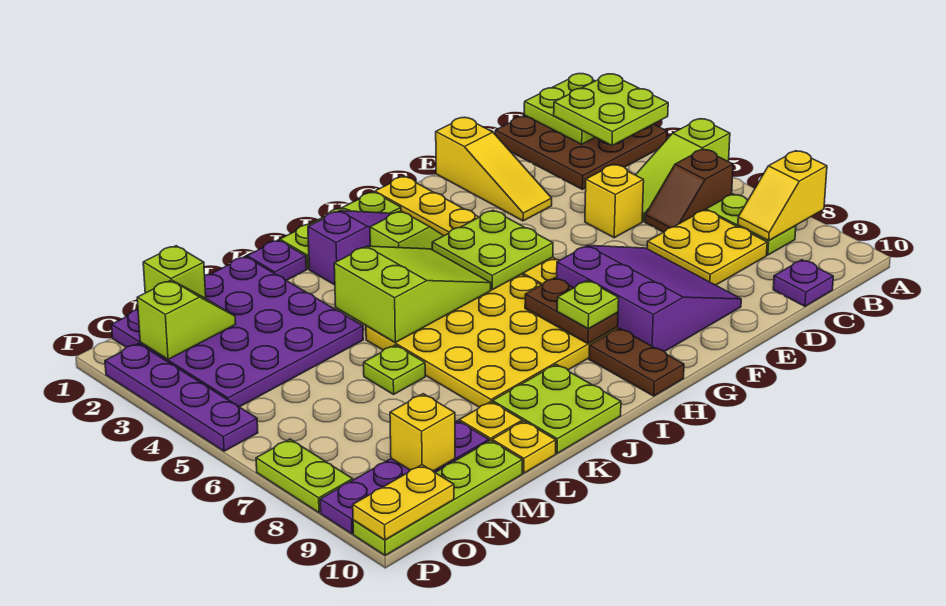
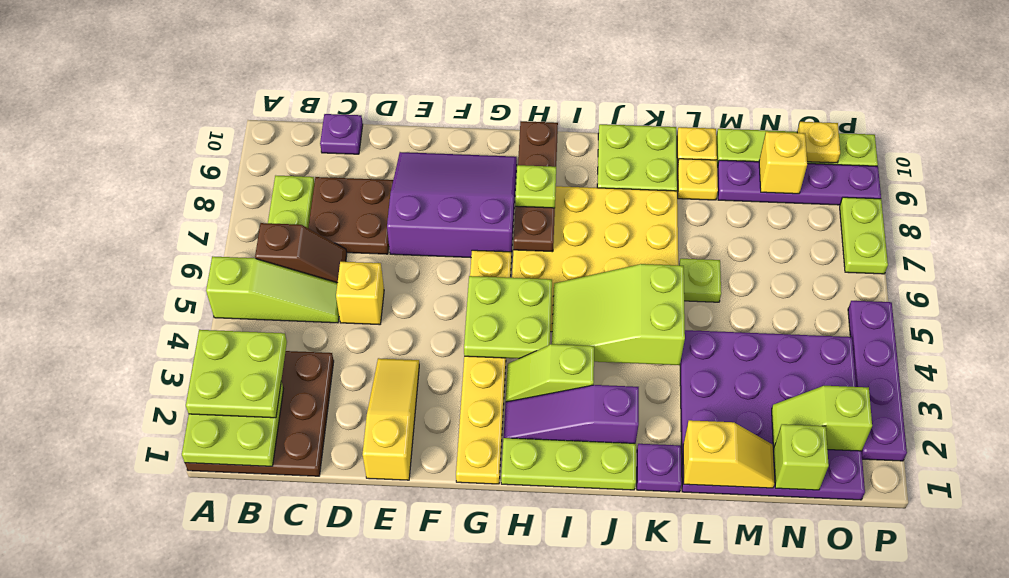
yellow slope A8:B8 level 2 top A -> yellow slope L1:M1 level 2 top L
yellow plate C7:D8 level 1 -> brown plate C7:D8 level 1
purple slope E7:G9 level 1 top G -> purple slope E7:G9 level 1 top 7
yellow plate O10:P10 level 2 -> yellow plate O10 level 2

